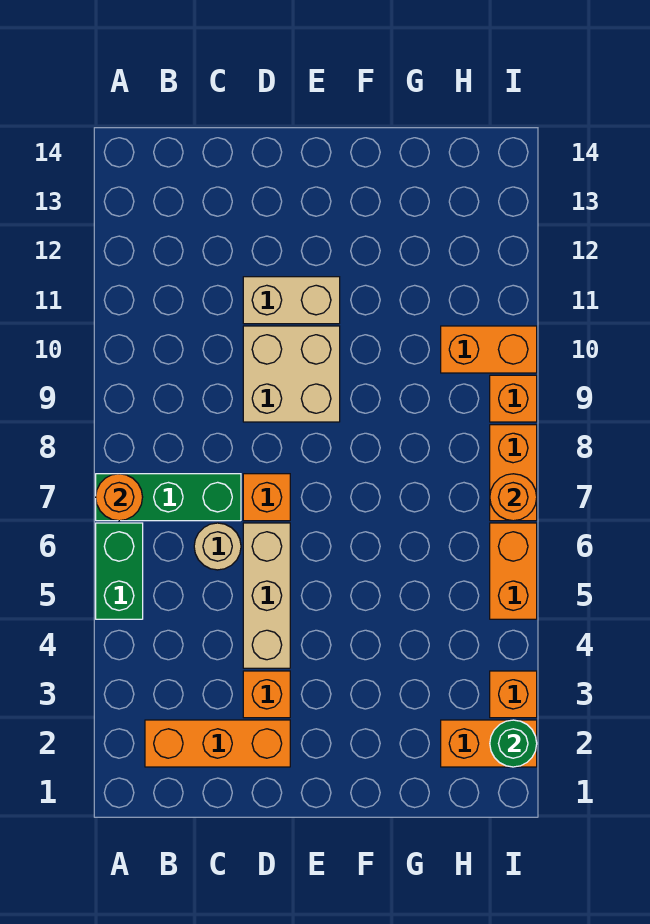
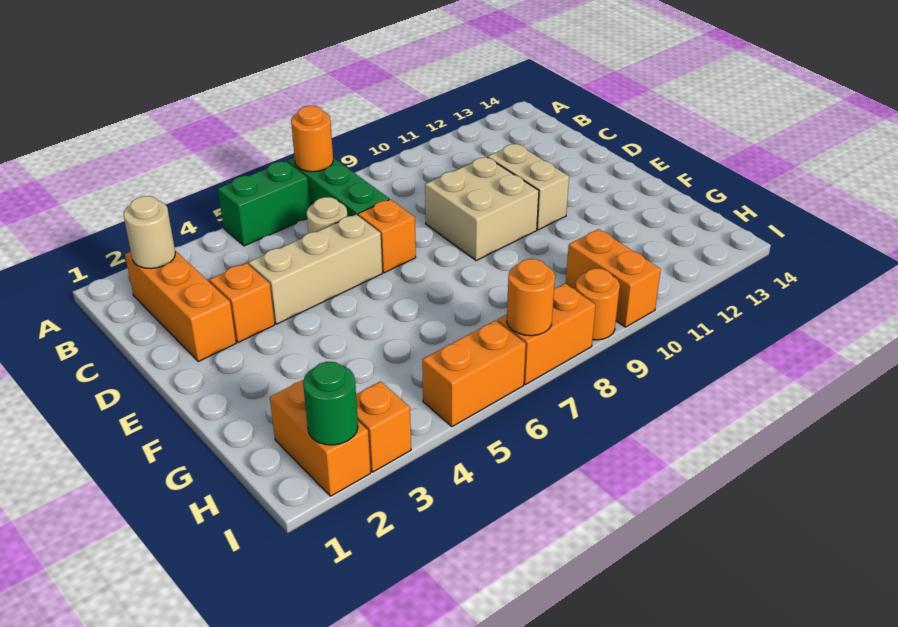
none -> tan round brick B2 level 2
orange brick I9 level 1 -> orange round brick I9 level 1

